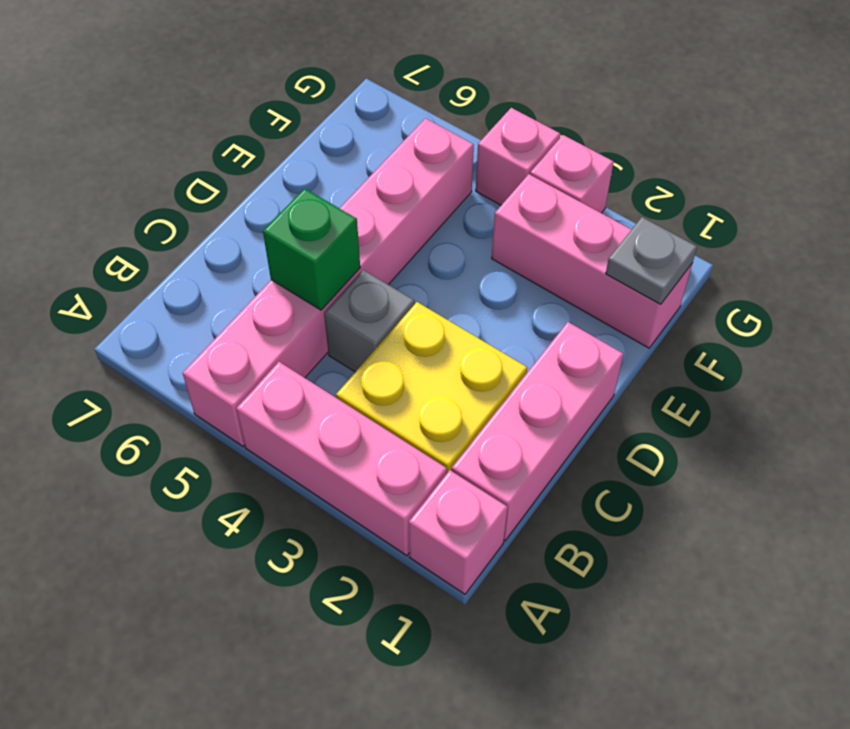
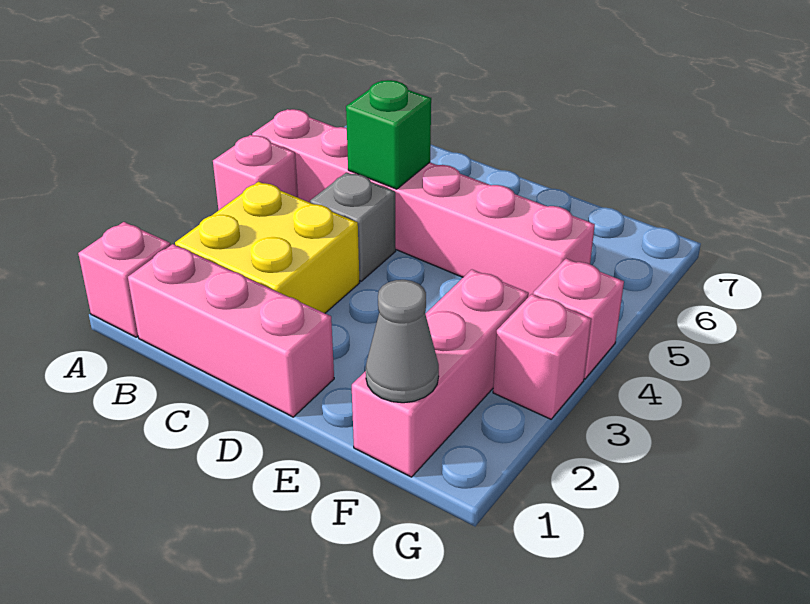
pink brick A2:A4 level 1 -> pink brick A4 level 1
grey plate F1 level 2 -> grey cone F1 level 2

